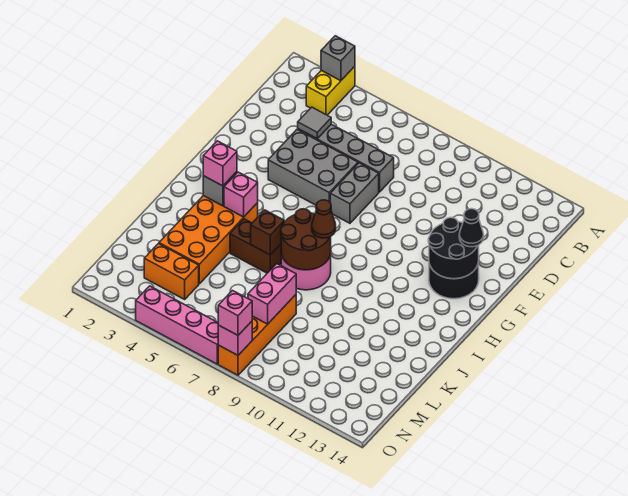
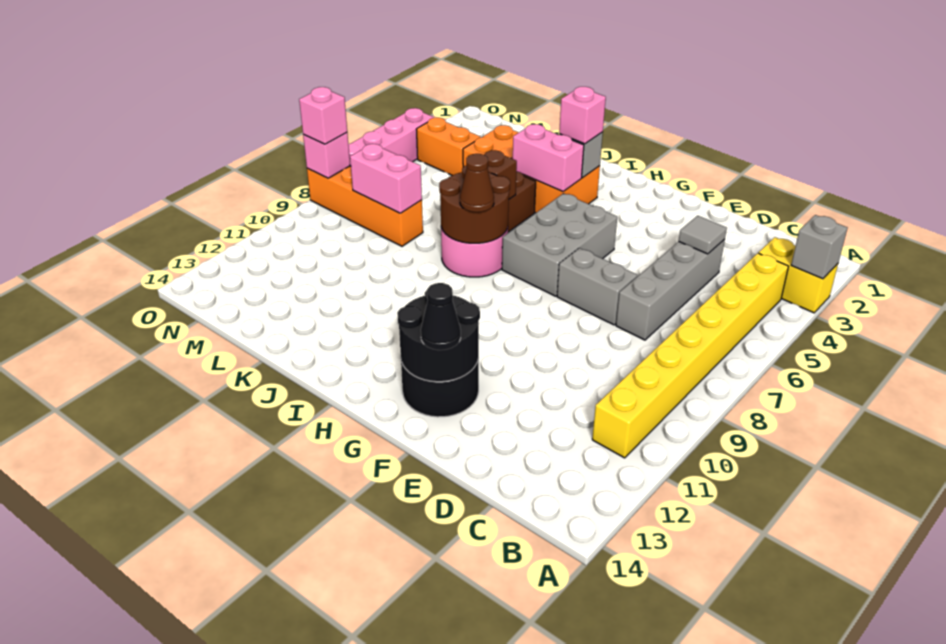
none -> yellow brick B4:B11 level 1
grey brick E4:F6 level 1 -> grey brick G5:H7 level 1
pink brick I4 level 2 -> pink brick I4:J4 level 2
orange brick M3:M4 level 1 -> orange brick M4:N4 level 1

